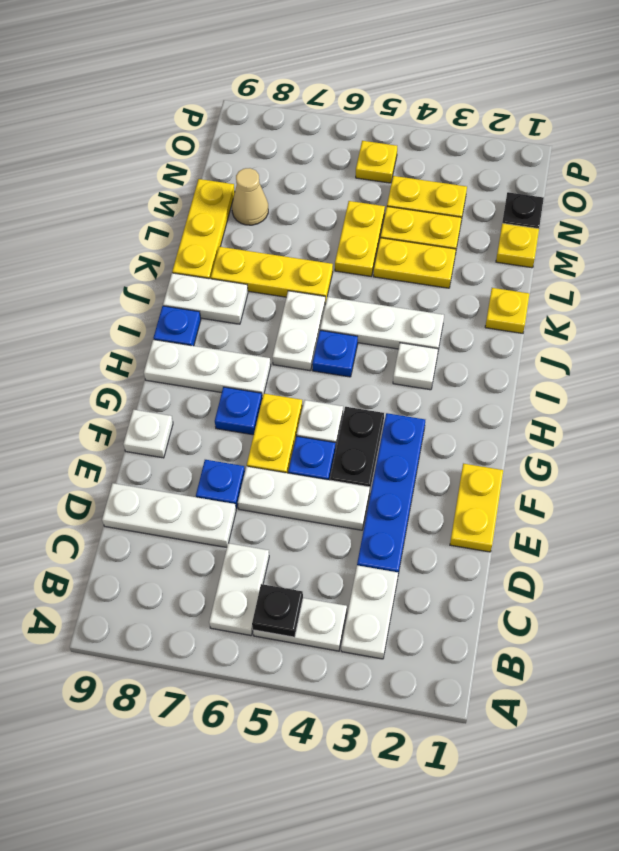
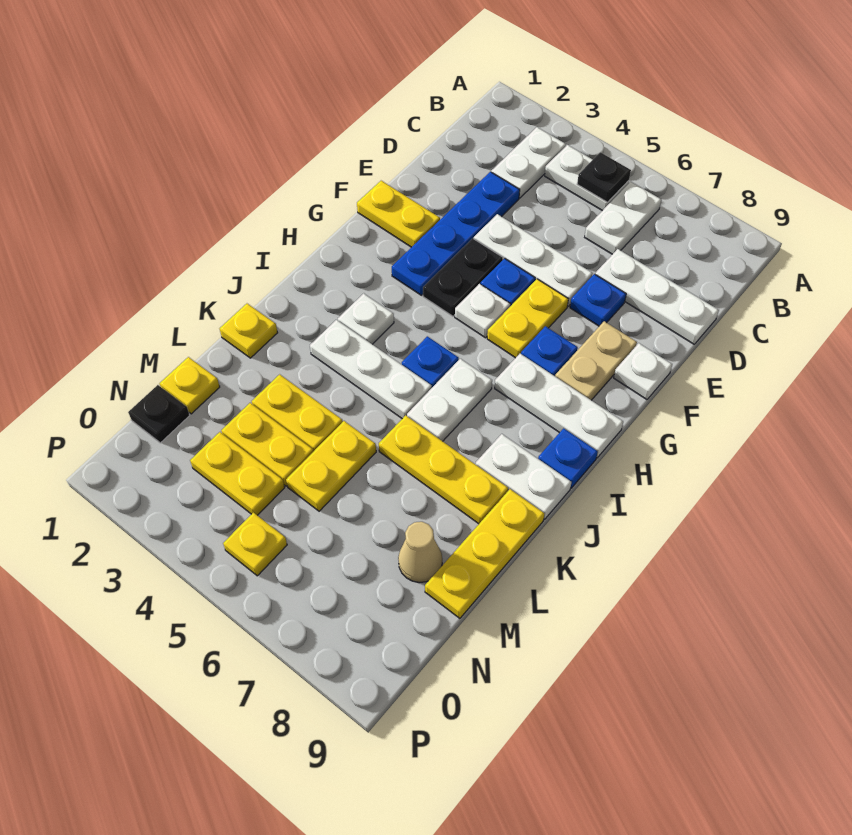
yellow plate E1:F1 level 1 -> yellow plate F1:F2 level 1
none -> tan plate F8:G8 level 1

